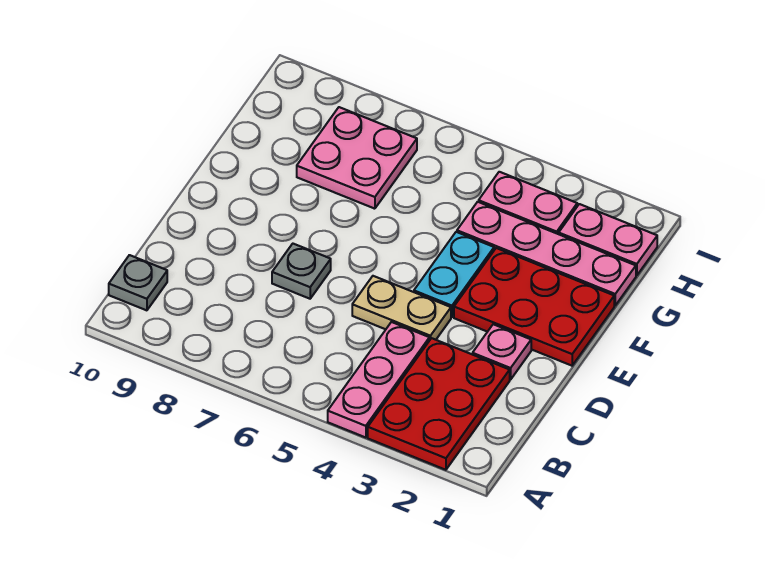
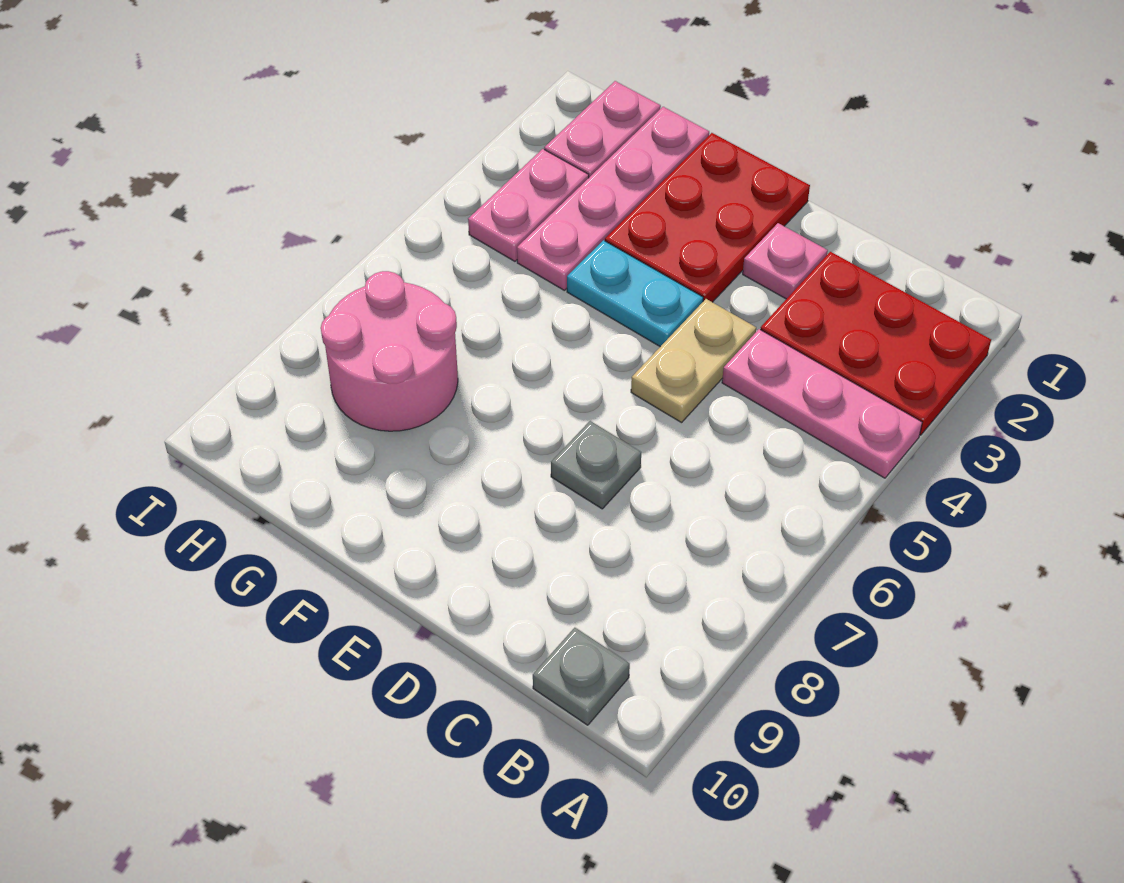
pink plate G7:H8 level 1 -> pink round brick G7:H8 level 1

